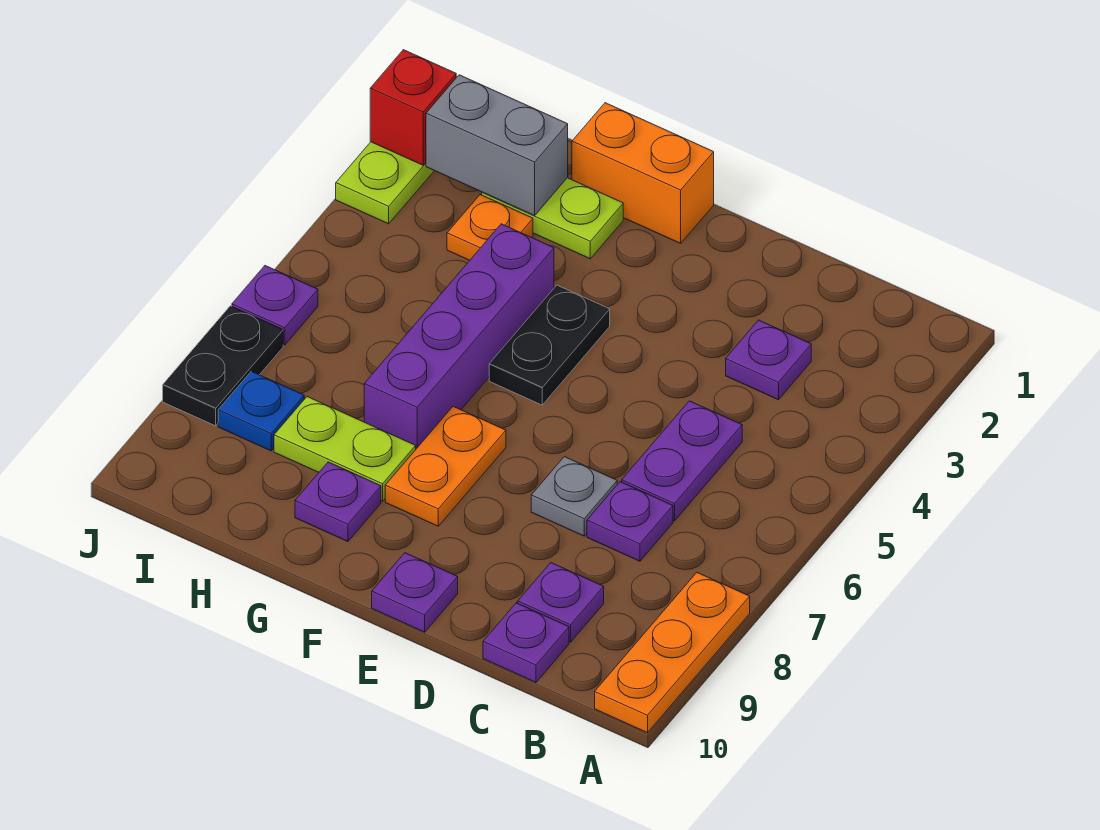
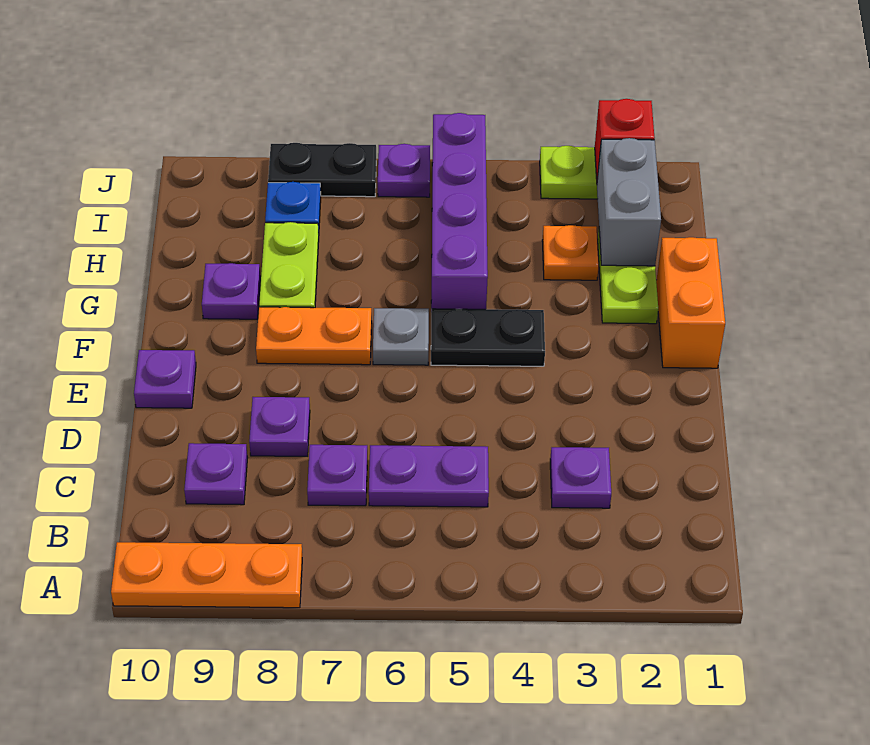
purple plate C10 level 1 -> purple plate D8 level 1
grey plate D7 level 1 -> grey plate F6 level 1
purple brick G4:G7 level 1 -> purple brick G5:J5 level 1

